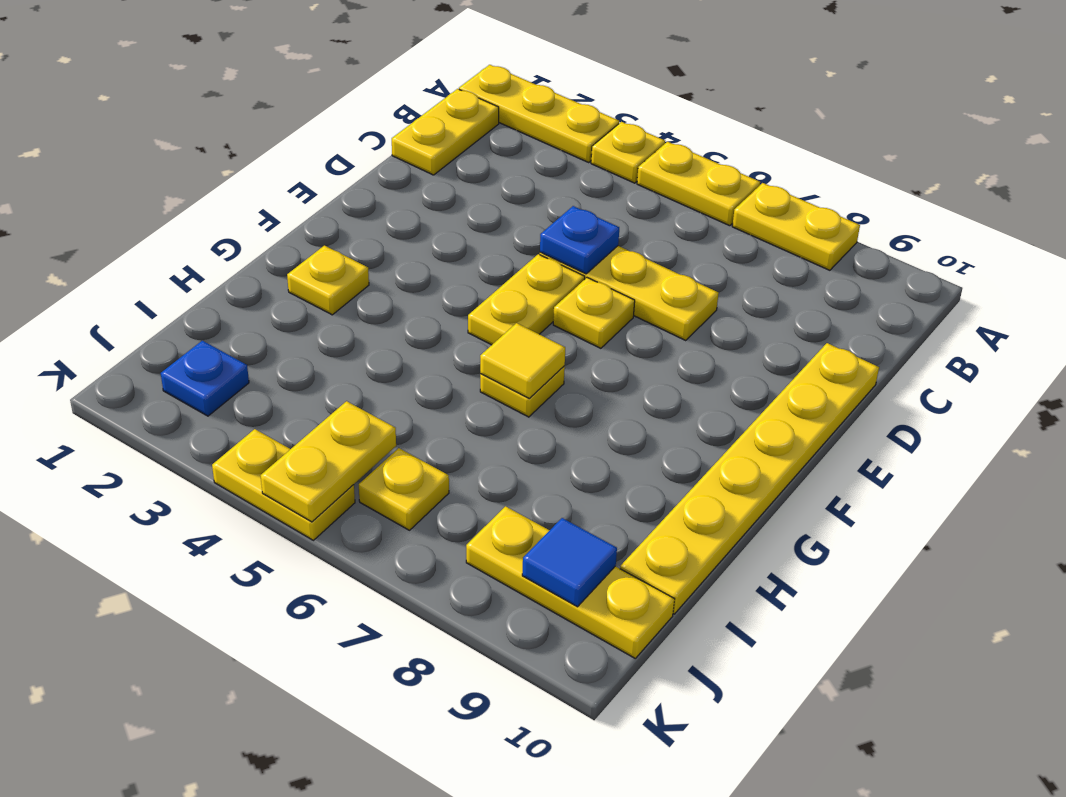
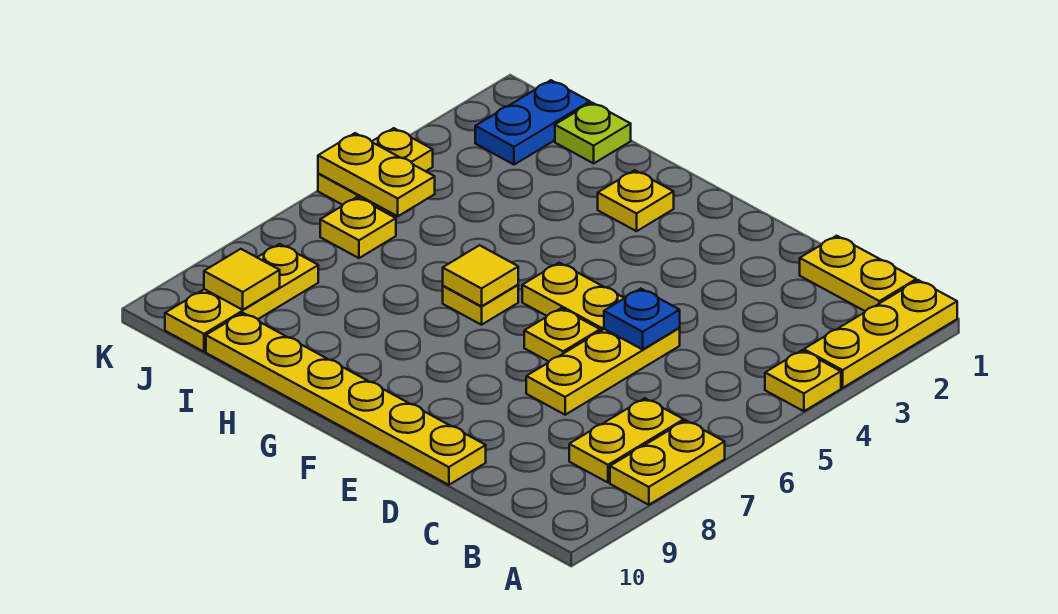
yellow plate A5:A6 level 1 -> yellow plate B7:B8 level 1
none -> lime plate I1 level 1
blue plate J2 level 1 -> blue plate J1:J2 level 1
blue tile J9 level 2 -> yellow tile J9 level 2

